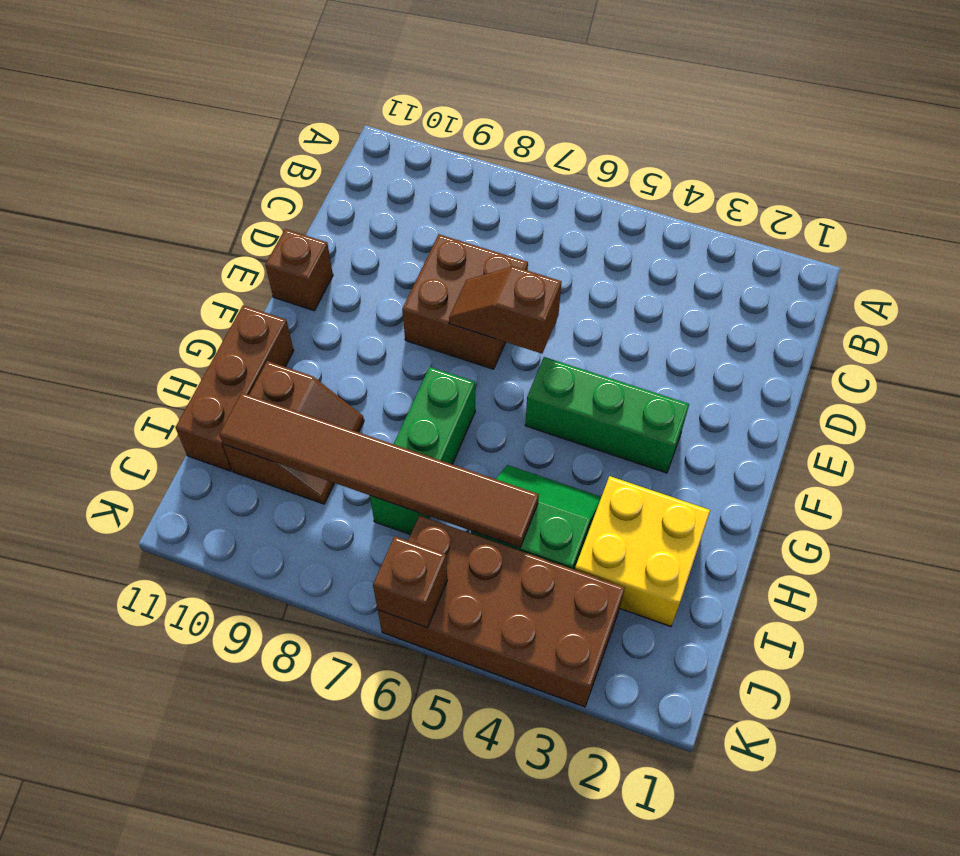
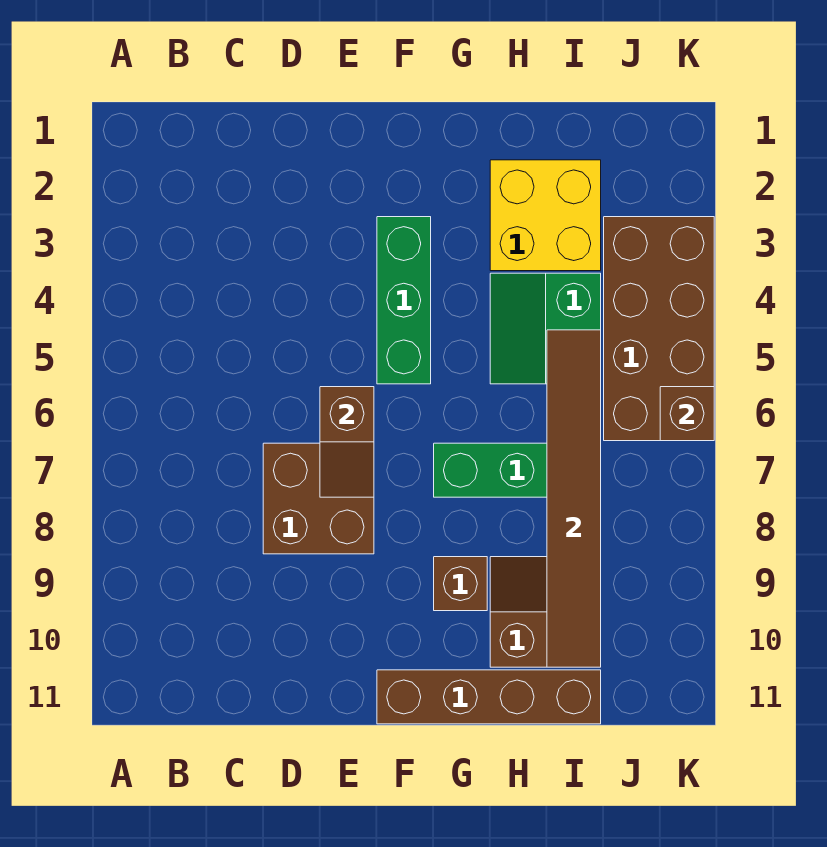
brown brick E11 level 1 -> brown brick G9 level 1
brown brick G11:I11 level 1 -> brown brick F11:I11 level 1

